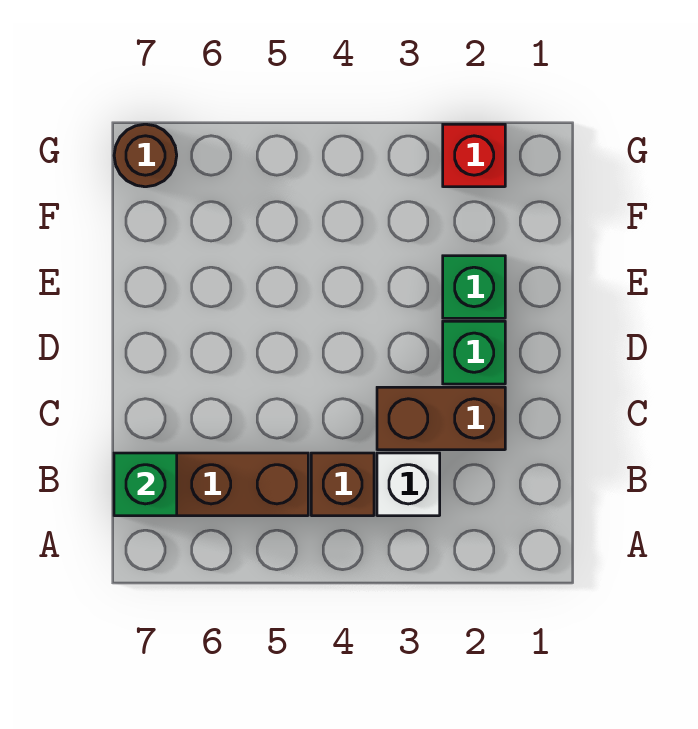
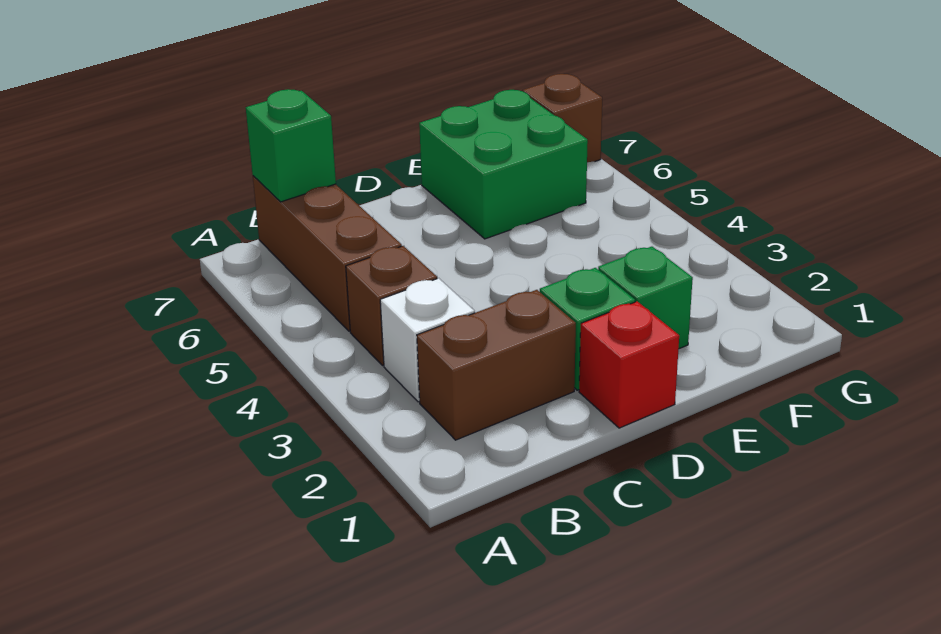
brown brick C2:C3 level 1 -> brown brick B2:C2 level 1
none -> green brick E6:F7 level 1
red brick G2 level 1 -> red brick D1 level 1
brown round brick G7 level 1 -> brown brick G7 level 1

